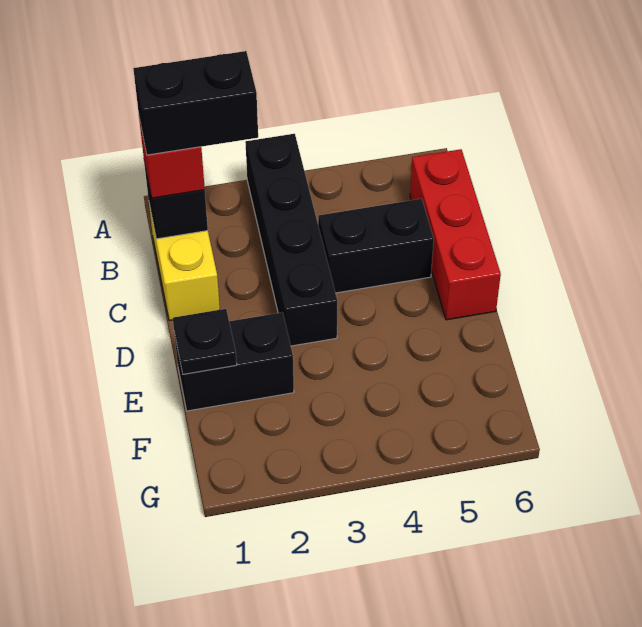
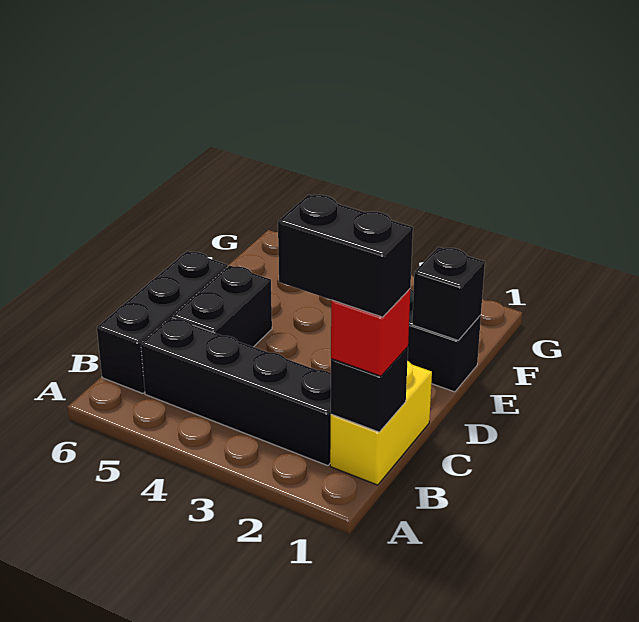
black brick A3:D3 level 1 -> black brick B2:B5 level 1
red brick B6:D6 level 1 -> black brick B6:D6 level 1
black brick C4:C5 level 1 -> black brick C5:D5 level 1
black plate E1 level 2 -> black brick E1 level 2

